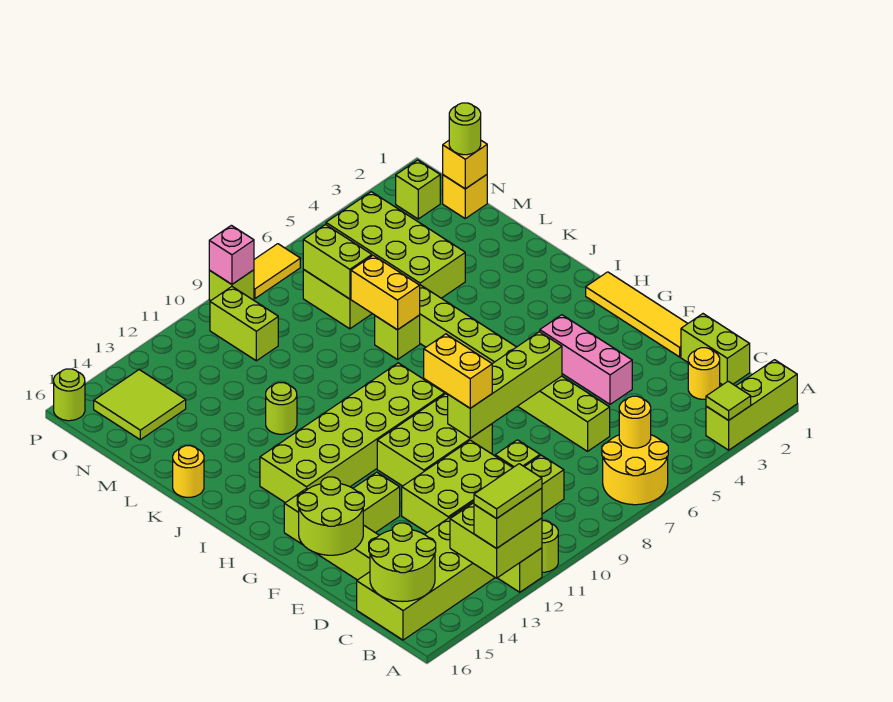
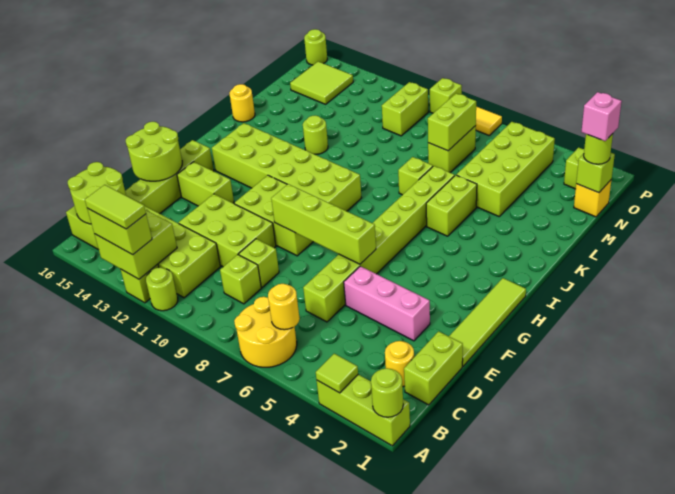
none -> lime round brick A1 level 2
yellow tile E1:H1 level 1 -> lime tile E1:H1 level 1
pink brick E4:G4 level 1 -> pink brick E3:E5 level 1
yellow brick F9:G9 level 3 -> none
none -> lime brick J5:K5 level 1
yellow brick K7:L7 level 2 -> none
yellow brick N1 level 2 -> lime brick N1 level 2
pink brick P9 level 2 -> pink brick N1 level 4

